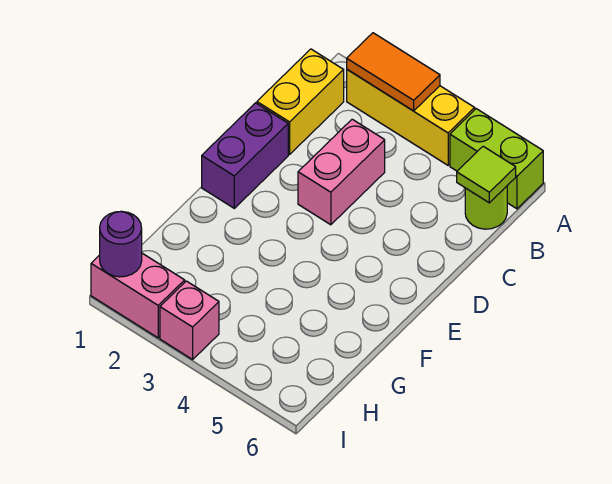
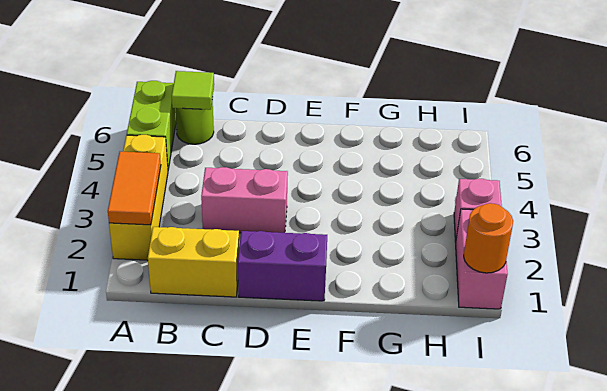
purple round brick I1 level 2 -> orange round brick I1 level 2

